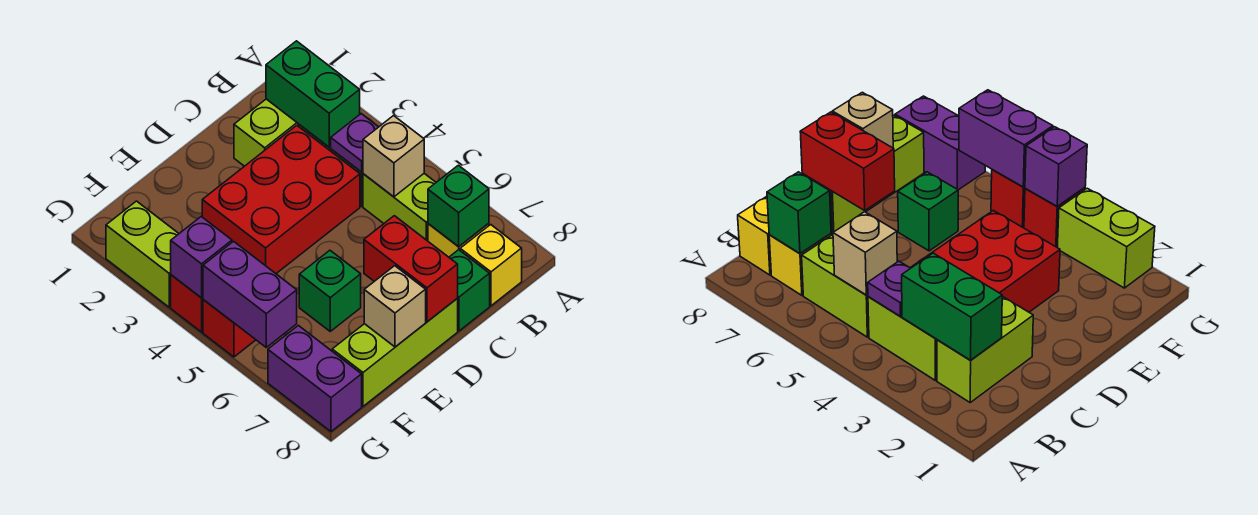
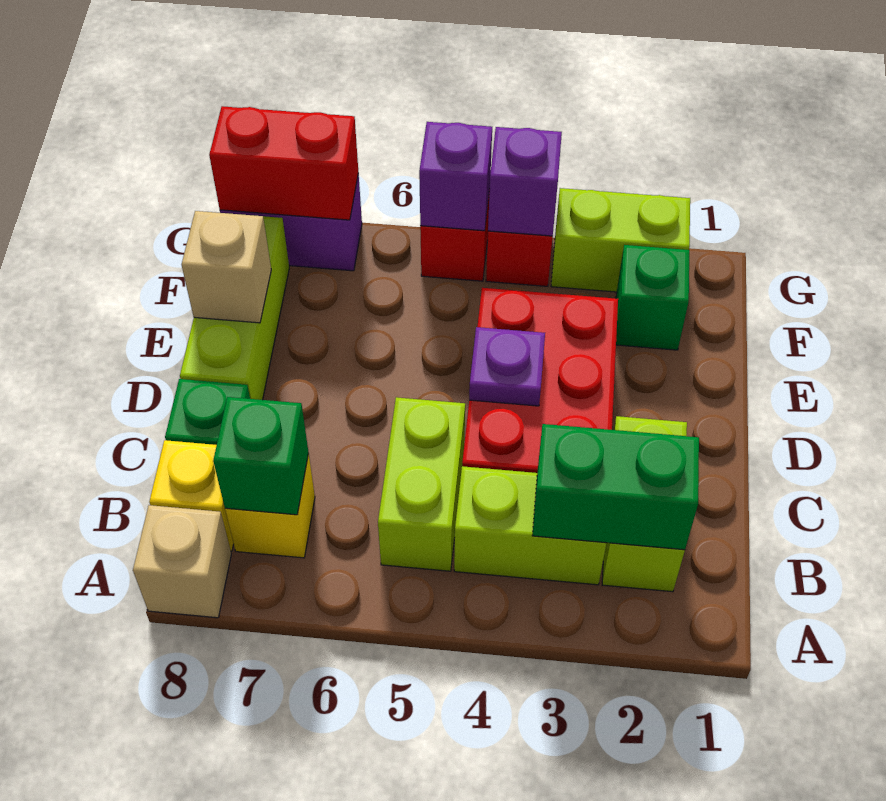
purple plate B4 level 2 -> purple plate D4 level 2
lime brick B5:B6 level 1 -> lime brick B5:C5 level 1
tan brick B5 level 2 -> tan brick A8 level 1
red brick D7:D8 level 2 -> red brick G7:G8 level 2
green brick E6 level 1 -> green brick F2 level 1
purple brick G5:G6 level 2 -> purple brick G5 level 2

